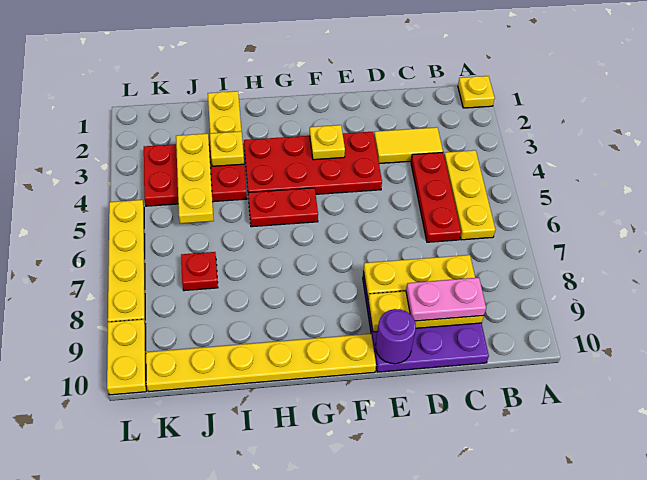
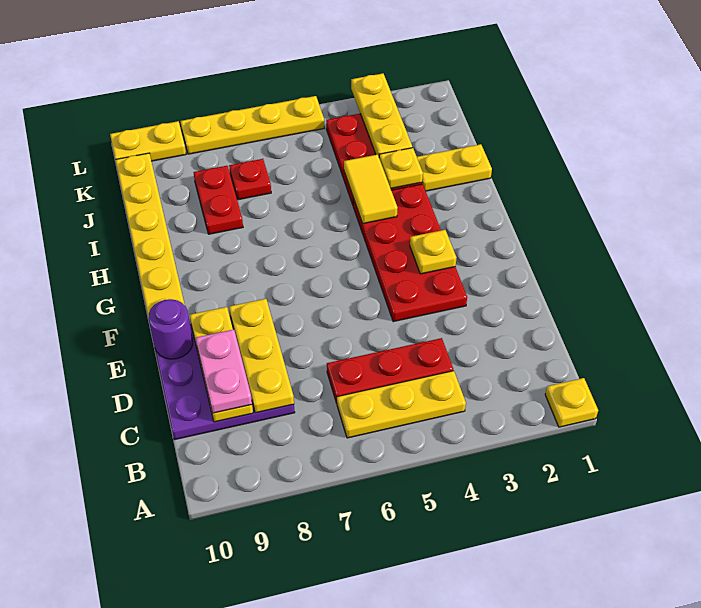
yellow tile C3:D3 level 1 -> yellow tile H4:I4 level 2
red plate G5:H5 level 1 -> red plate I8:J8 level 1
yellow plate J3:J5 level 2 -> yellow plate J3:L3 level 2

